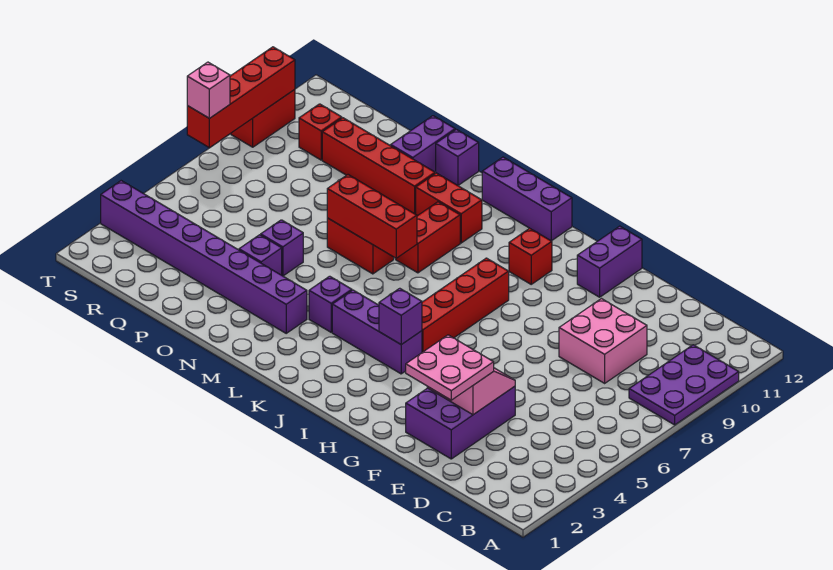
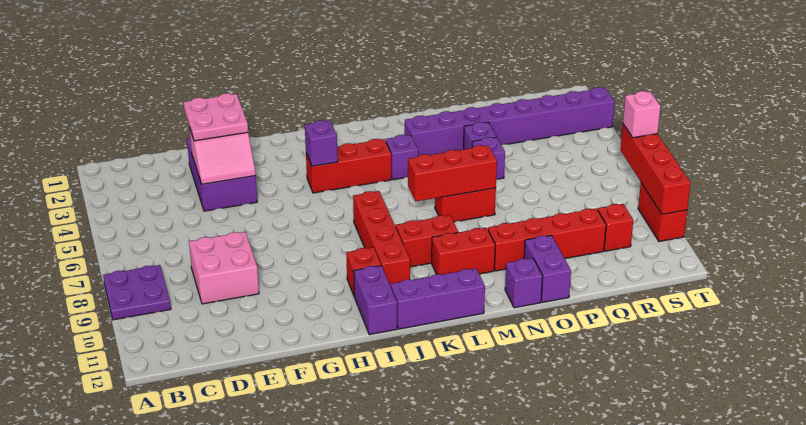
purple plate A8:B10 level 1 -> purple plate A8:B9 level 1
purple brick G11:G12 level 1 -> purple brick I11:I12 level 1
purple brick I4:K4 level 1 -> red brick I4:K4 level 1
red brick I5:I8 level 1 -> red brick J7:J10 level 1
red brick L8:L9 level 1 -> red brick K9:L9 level 1

